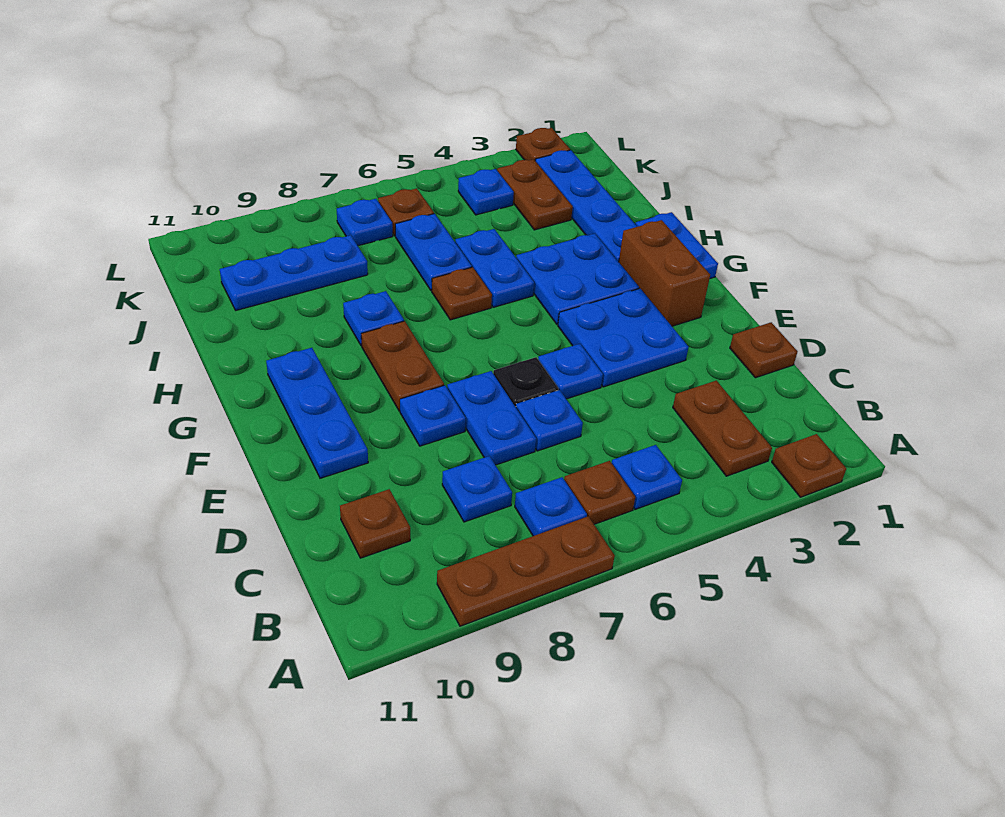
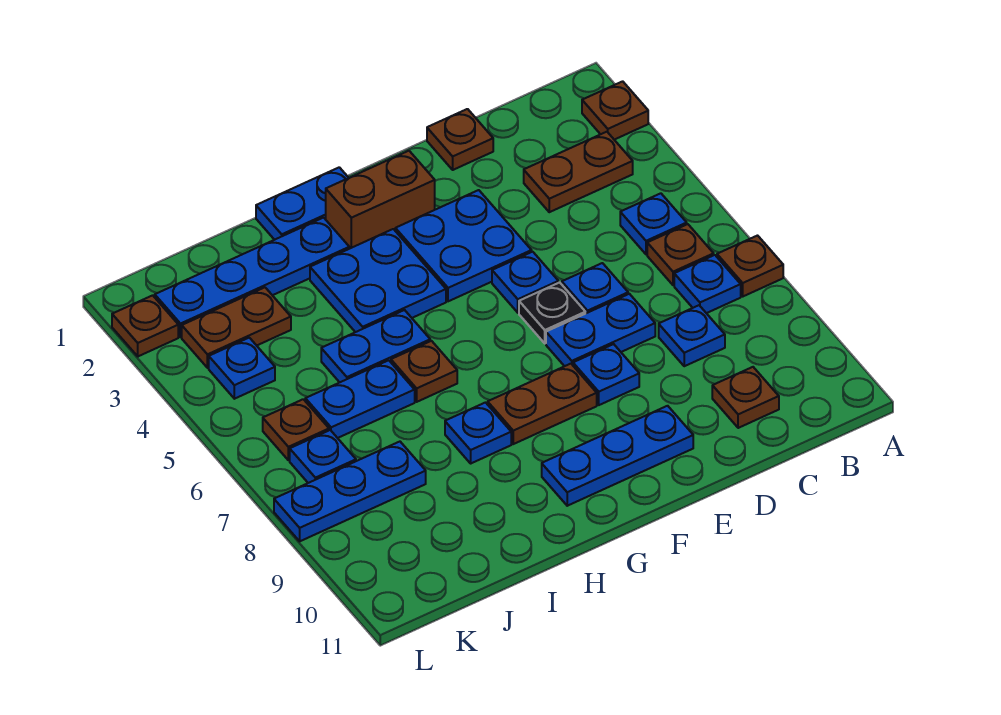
brown plate A7:A9 level 1 -> brown plate A7 level 1
blue plate J8:J10 level 1 -> blue plate J8:L8 level 1

